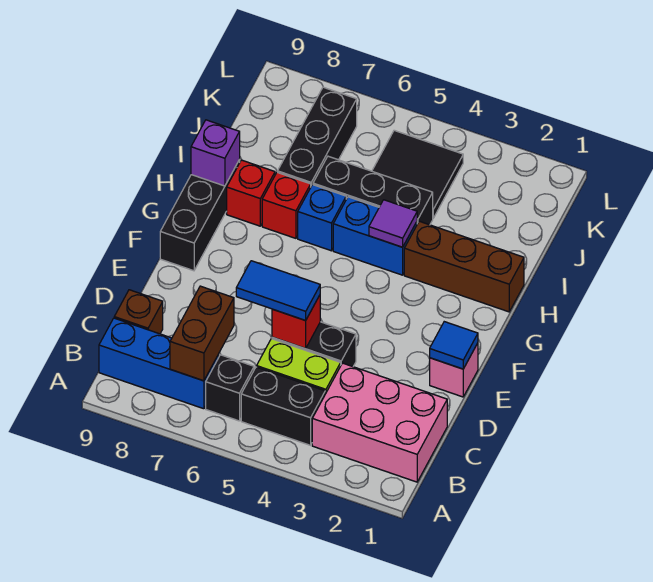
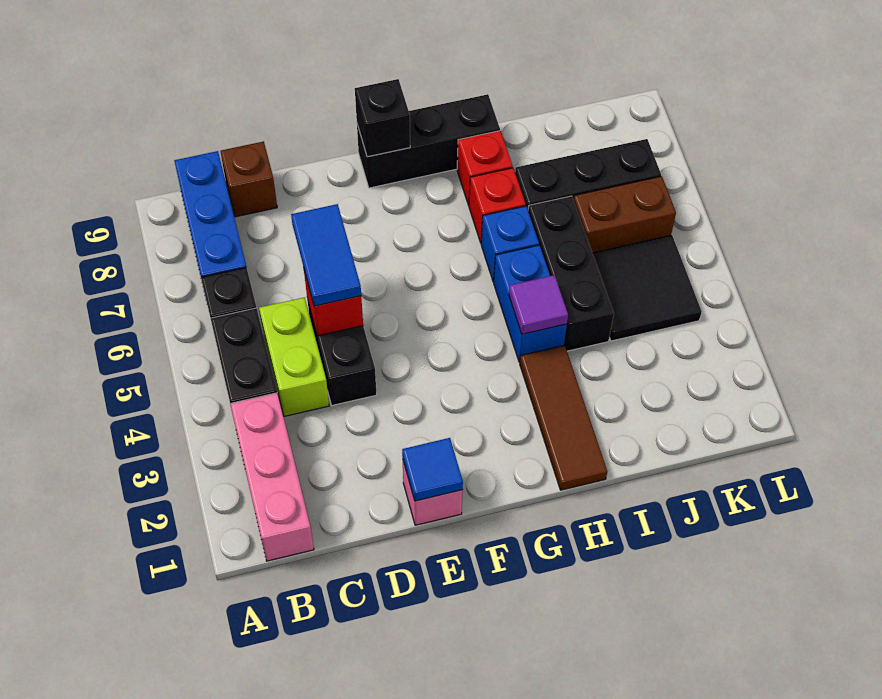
pink brick B1:C3 level 1 -> pink brick B1:B3 level 1
brown brick B7:C7 level 2 -> brown brick J6:K6 level 1
none -> black brick F9 level 2
brown brick H1:H3 level 1 -> brown tile H1:H3 level 1
purple brick H9 level 2 -> none

